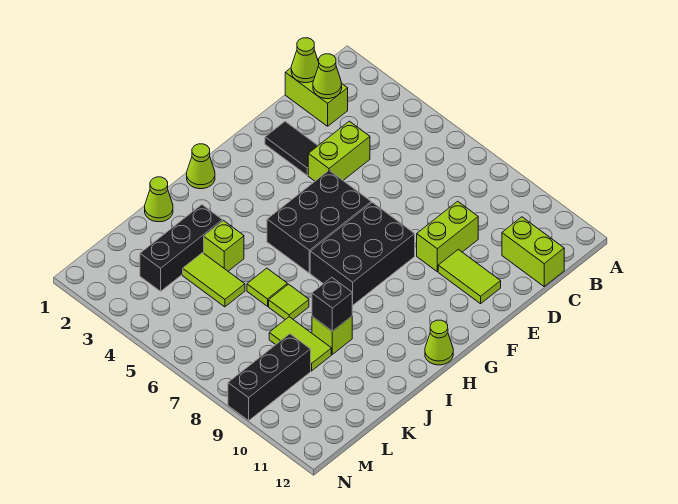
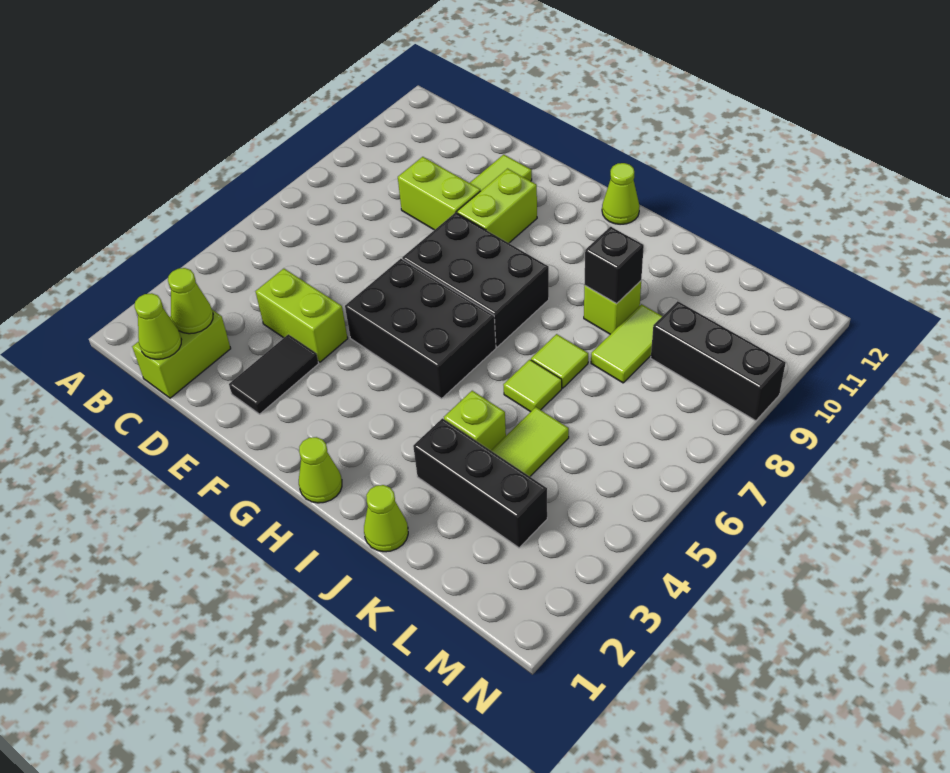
lime brick C11:C12 level 1 -> lime brick F9:F10 level 1

